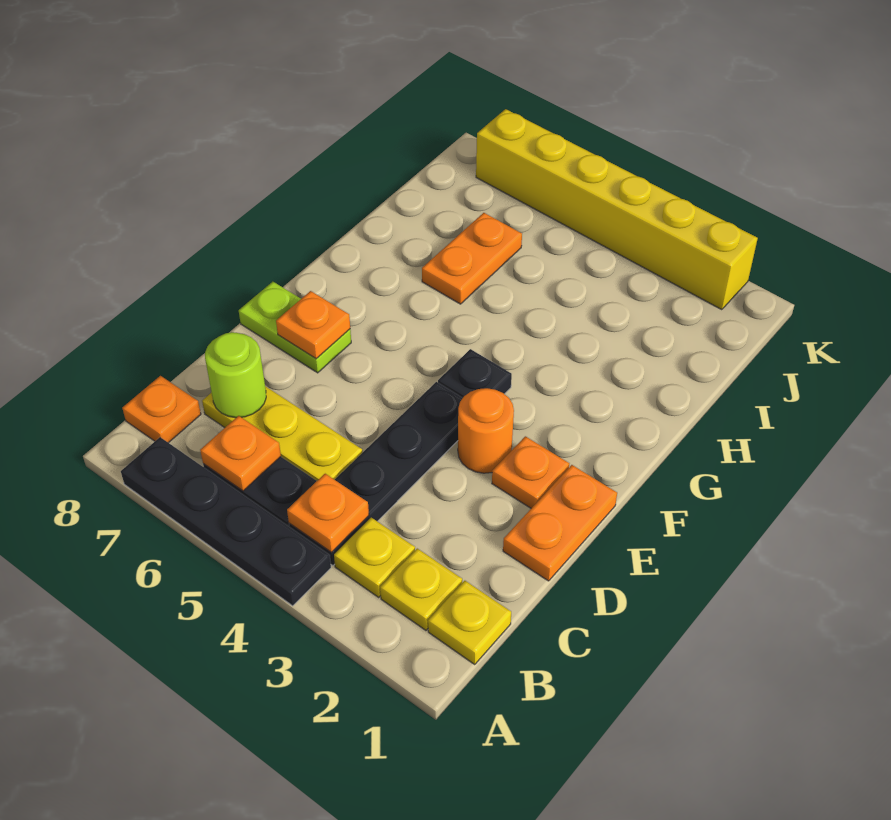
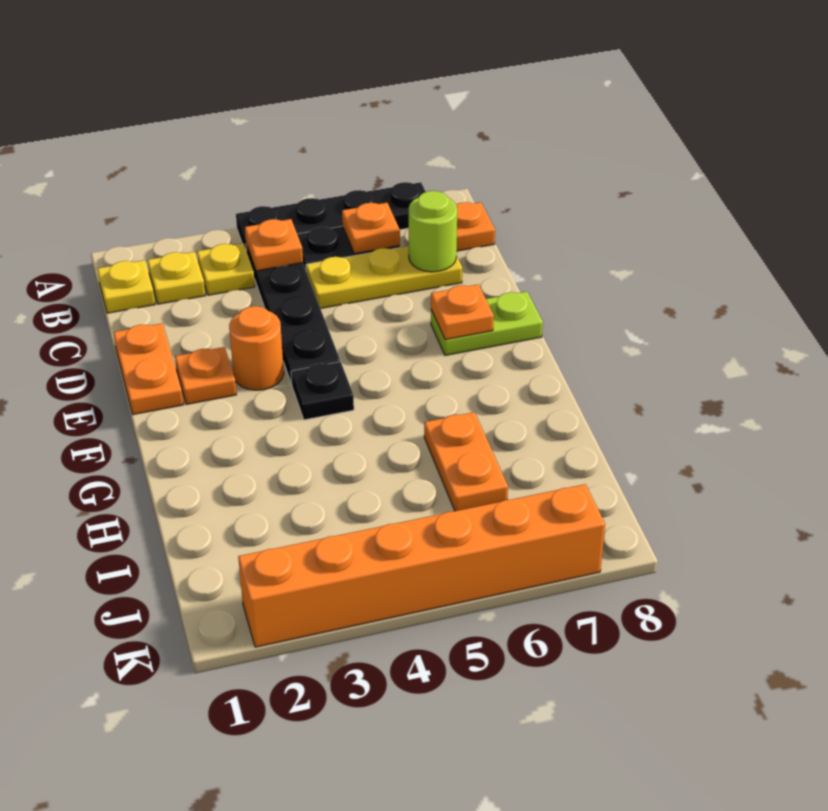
yellow brick K2:K7 level 1 -> orange brick K2:K7 level 1

